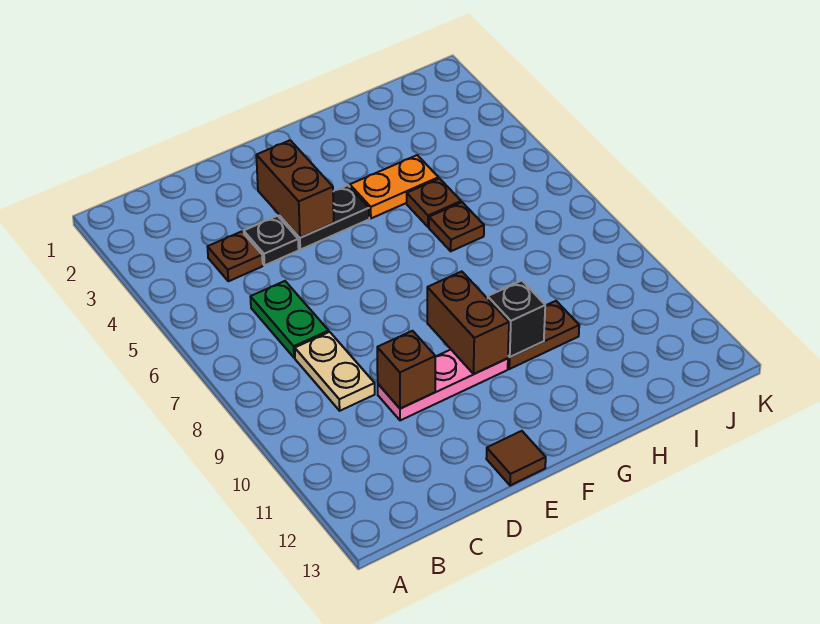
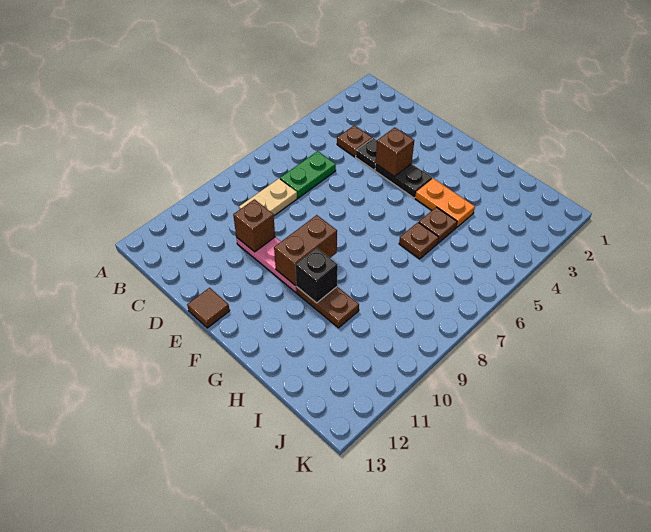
brown brick E3:E4 level 2 -> brown brick E4 level 2

